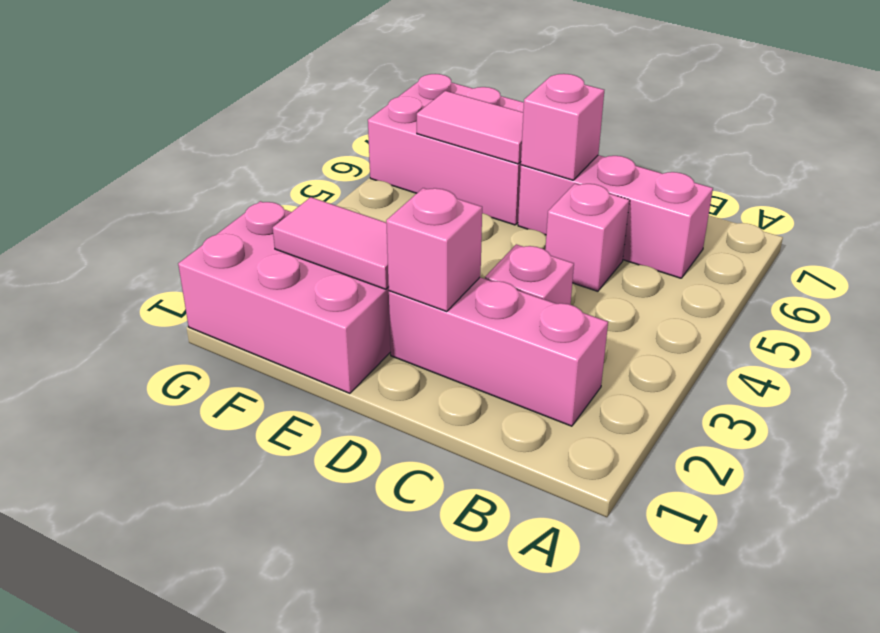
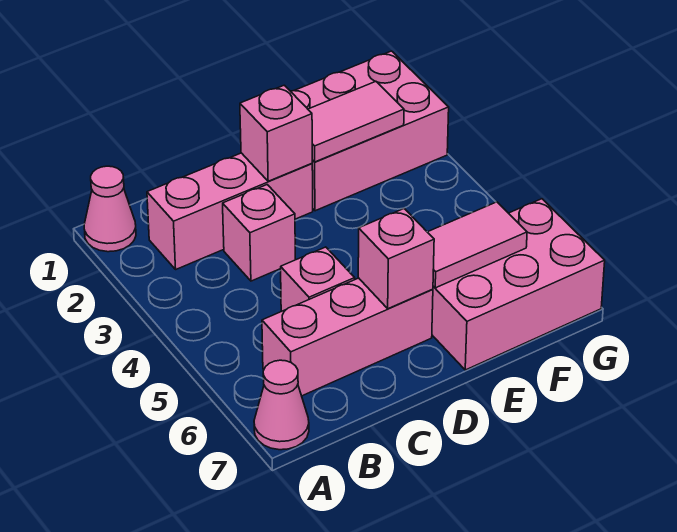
none -> pink cone A1 level 1
none -> pink cone A7 level 1

